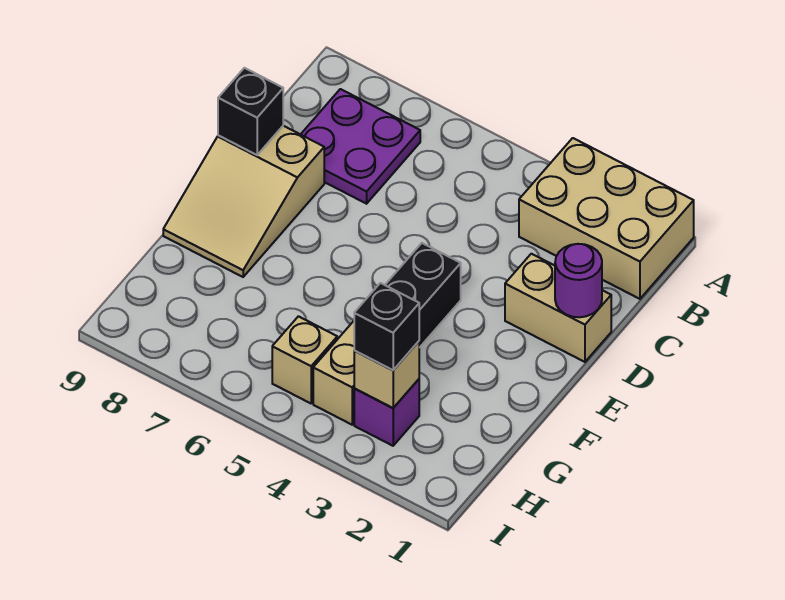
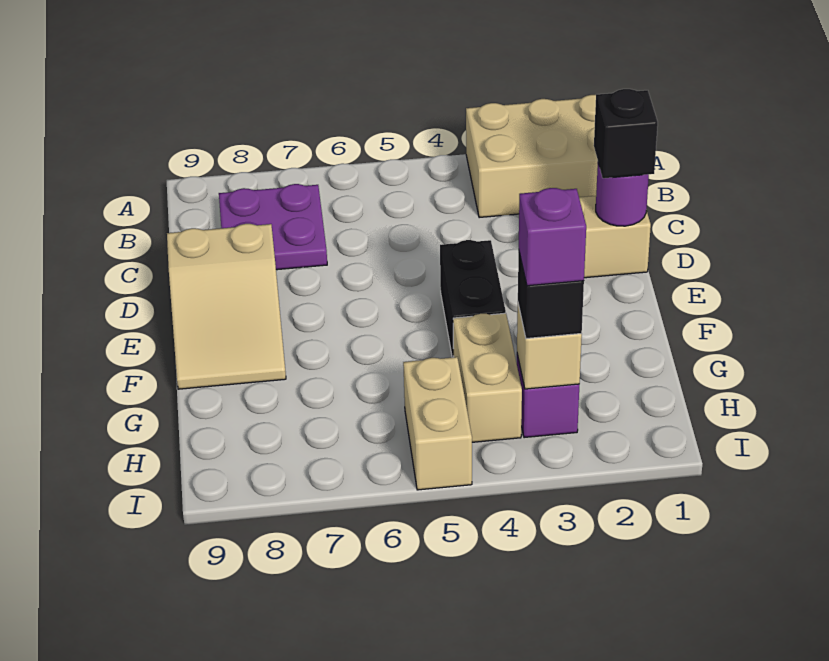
black brick D9 level 2 -> black brick D1 level 3
none -> purple brick H3 level 4
tan brick H5 level 1 -> tan brick H5:I5 level 1

